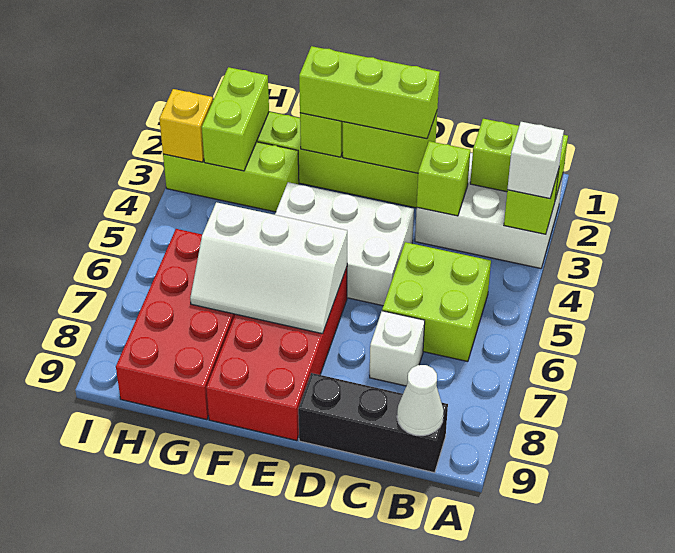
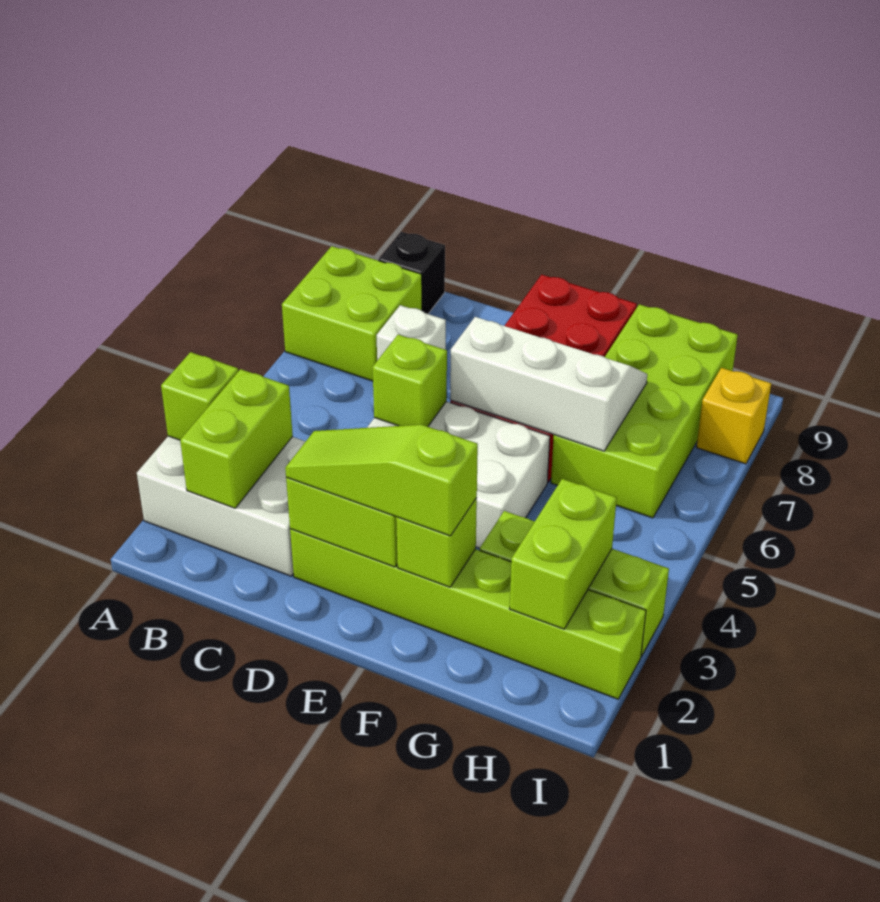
lime brick A2:B2 level 2 -> lime brick B2:B3 level 2
white brick A3 level 3 -> none
lime brick B5:C6 level 1 -> lime brick A7:B8 level 1
black brick B9:D9 level 1 -> black brick B9 level 1
white cone B9 level 2 -> none
lime brick C3 level 2 -> lime brick D5 level 2
lime brick D2:F2 level 3 -> lime slope D2:F2 level 3 top F
red brick G6:H9 level 1 -> lime brick G6:H9 level 1
yellow brick I3 level 2 -> yellow brick I8 level 1

